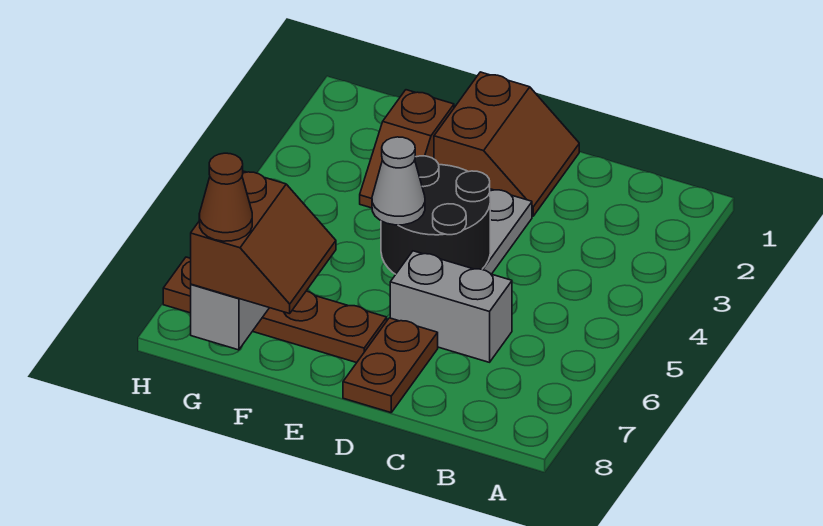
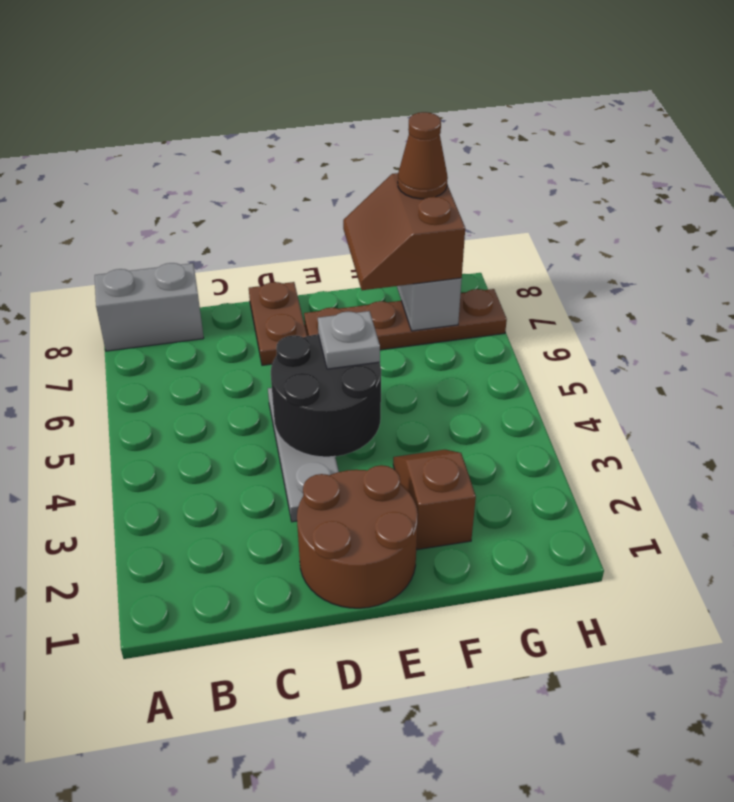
grey brick C6:D6 level 1 -> grey brick A8:B8 level 1
brown slope D1:E2 level 1 top E -> brown round brick D1:E2 level 1
grey cone E5 level 3 -> grey plate E5 level 3

